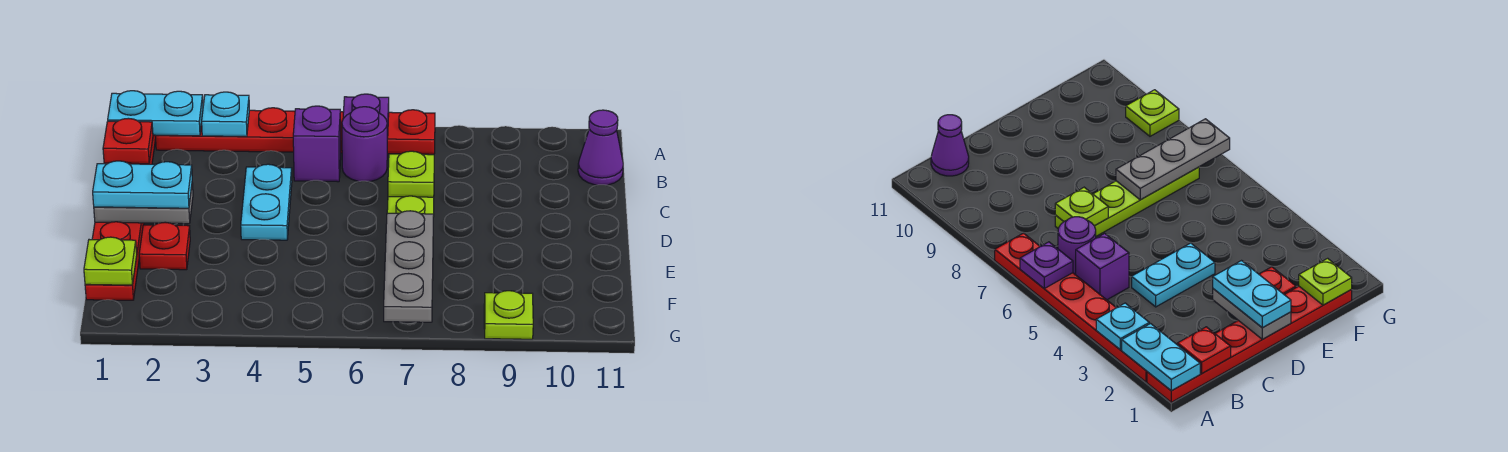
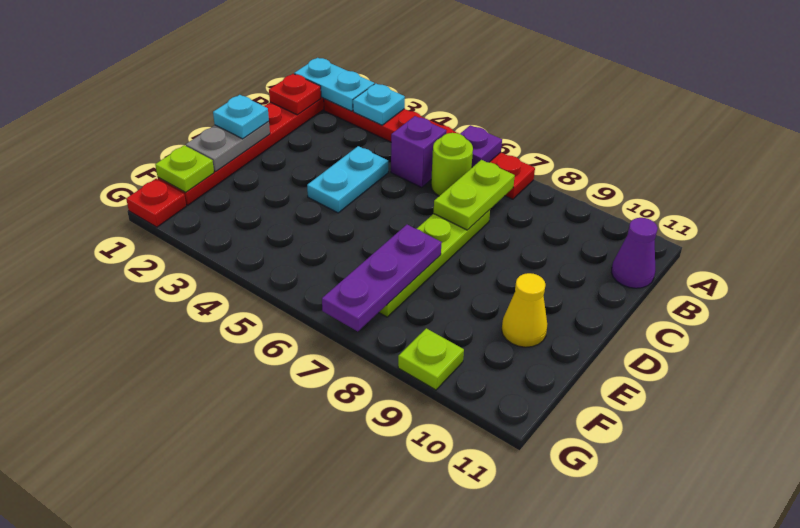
purple round brick B6 level 1 -> lime round brick B6 level 1
lime plate C7 level 2 -> lime plate B7:C7 level 2
grey plate D1:D2 level 2 -> grey plate D1:E1 level 2
cyan plate D1:D2 level 3 -> cyan plate D1 level 3
red plate E2 level 1 -> red plate G1 level 1
grey plate E7:G7 level 2 -> purple plate E7:G7 level 2
none -> yellow cone E10 level 1

